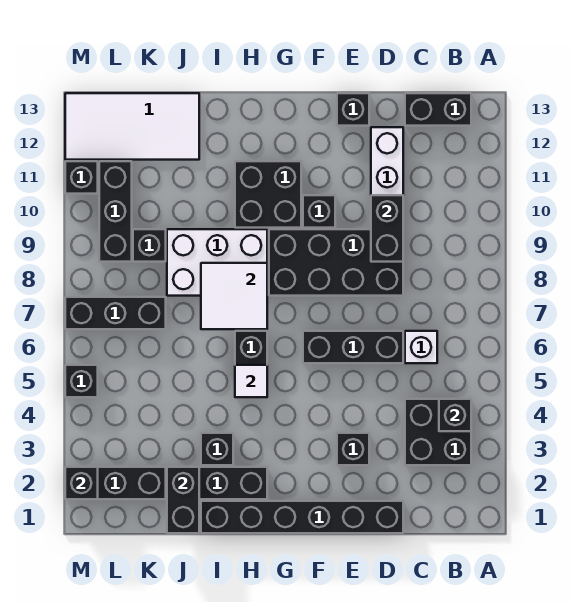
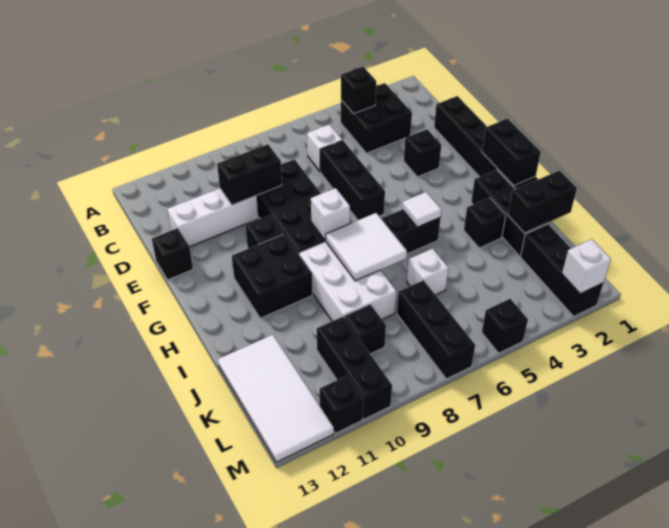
black brick B13:C13 level 1 -> black brick G1:H1 level 2
none -> white brick G8 level 2
none -> white brick J6 level 1
black brick L9:L11 level 1 -> black brick K10:M10 level 1
black brick M2 level 2 -> white brick M2 level 2

